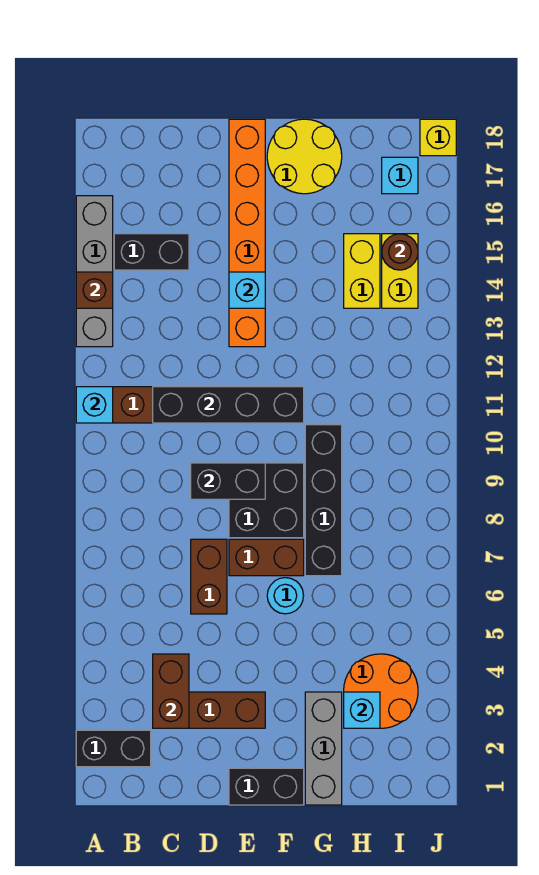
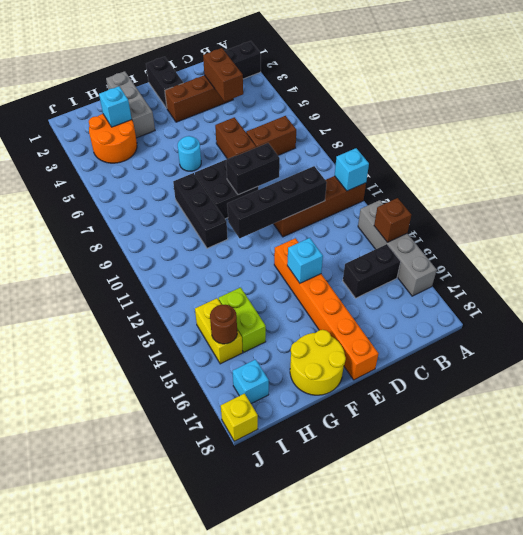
black brick E1:F1 level 1 -> black brick E1:E2 level 1
brown brick E7:F7 level 1 -> brown brick B7:C7 level 1
black brick G7:G10 level 1 -> black brick G8:G10 level 1
yellow brick H14:H15 level 1 -> lime brick H14:H15 level 1

